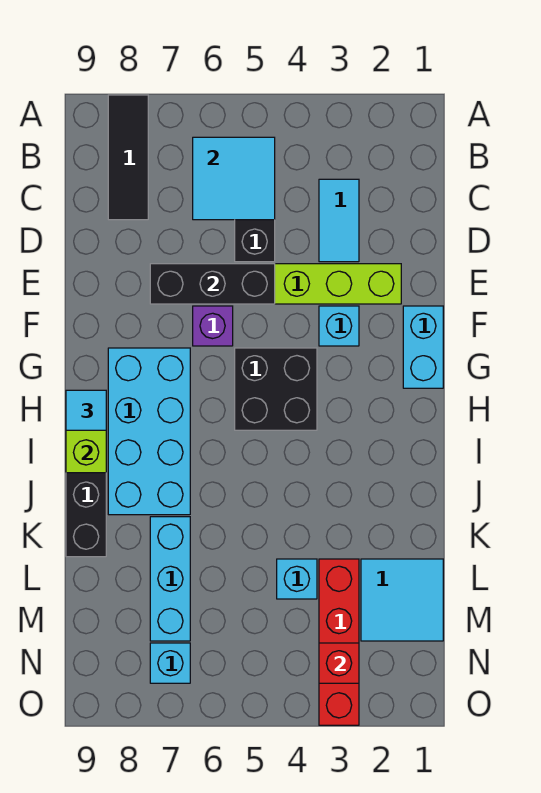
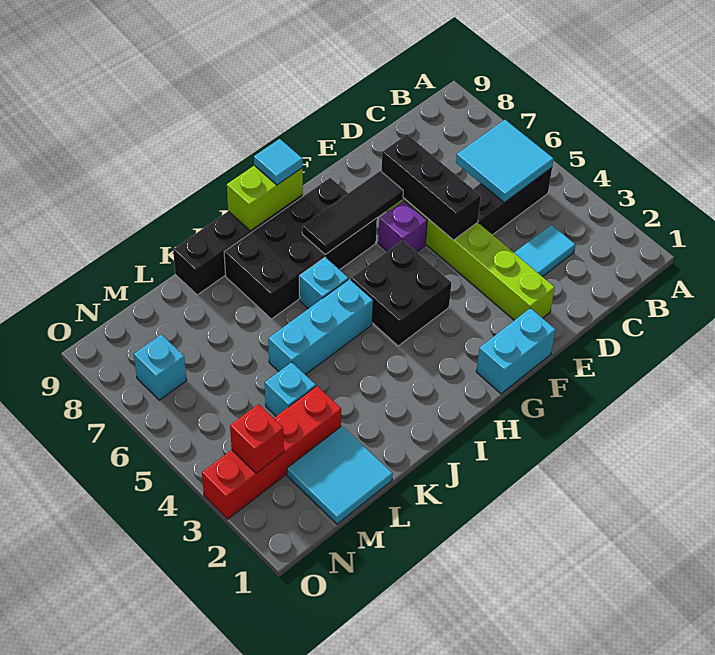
black tile A8:C8 level 1 -> black tile F7:H7 level 2
cyan brick F3 level 1 -> cyan brick I6 level 1
cyan brick G7:J8 level 1 -> black brick G7:J8 level 1
cyan brick K7:M7 level 1 -> cyan brick I5:K5 level 1

